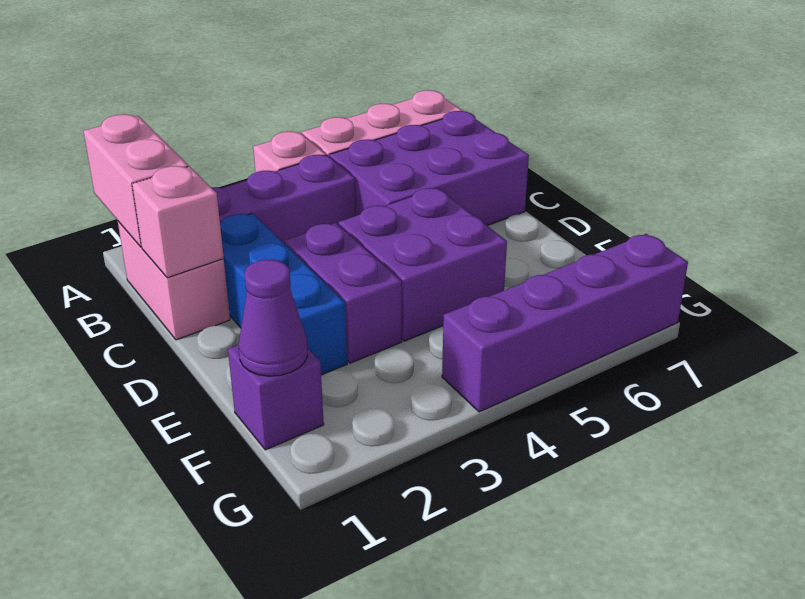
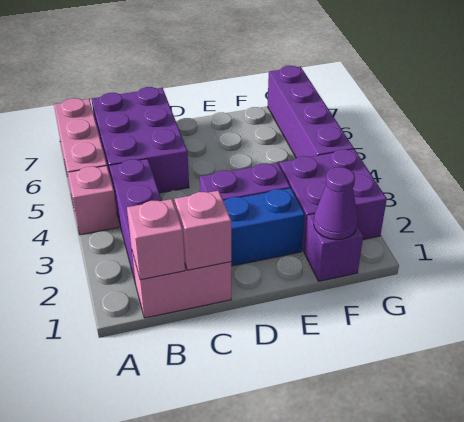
pink brick A1:B1 level 2 -> pink brick B1 level 2
purple brick D4:E5 level 1 -> purple brick F2:G3 level 1

